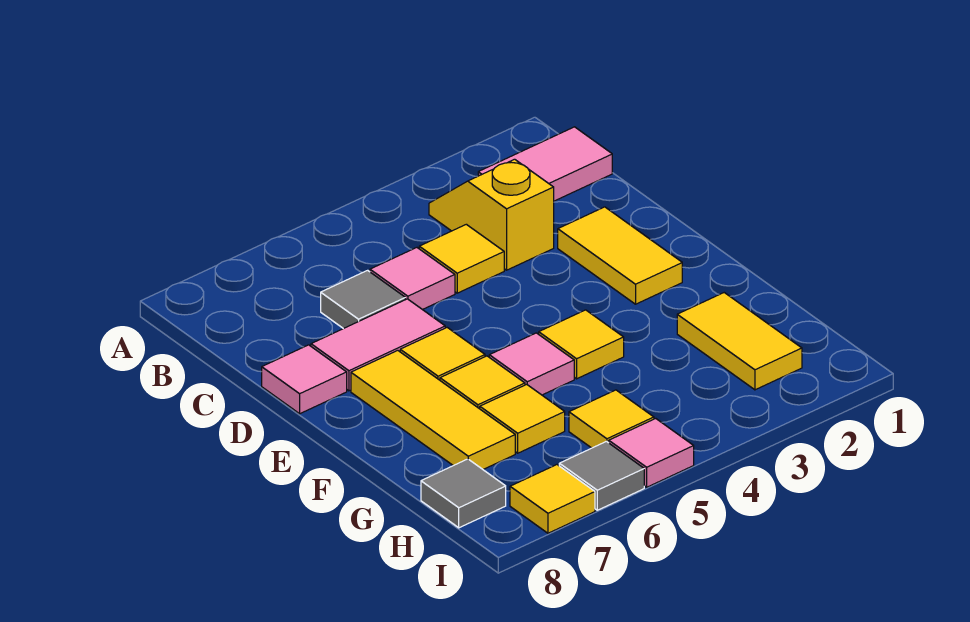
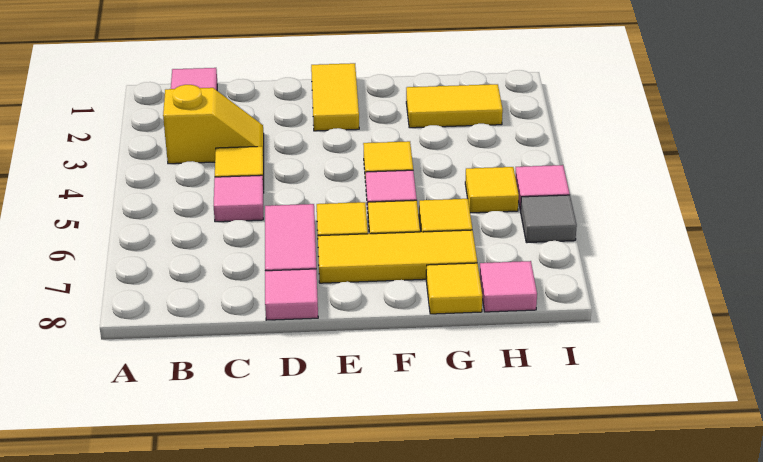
yellow slope B3:C3 level 1 top C -> yellow slope B3:C3 level 1 top B
grey tile C6 level 1 -> none
yellow tile D2:E2 level 1 -> yellow tile E1:E2 level 1
grey tile H8 level 1 -> pink tile H8 level 1
yellow tile I7 level 1 -> yellow tile G8 level 1

